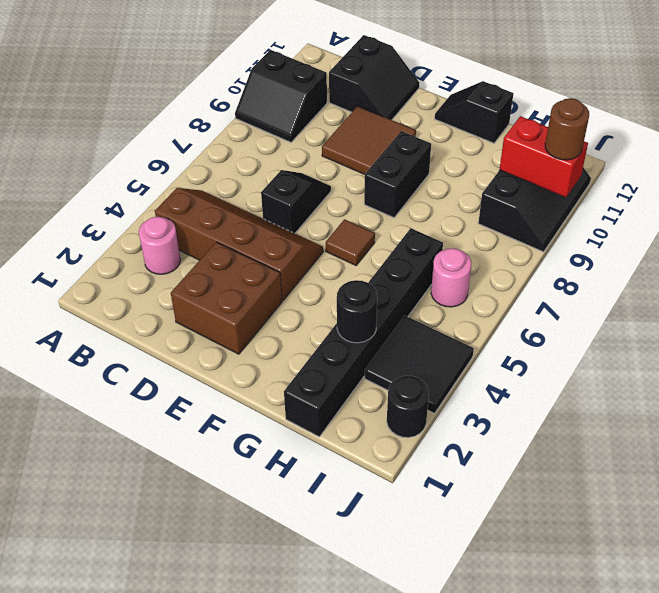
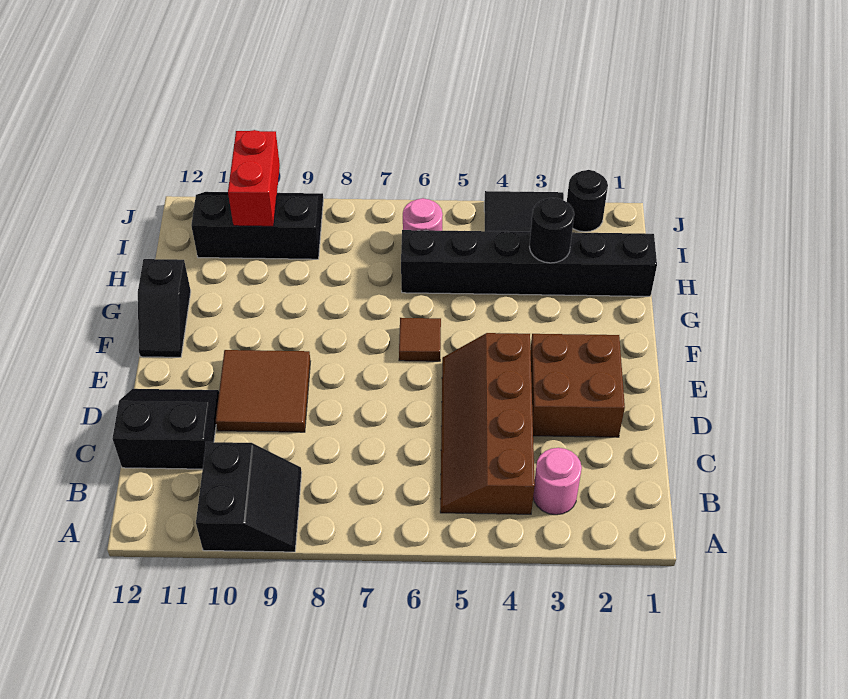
black slope D6:D7 level 1 top 6 -> none
black brick F8:F9 level 1 -> none
brown round brick J10 level 3 -> none

